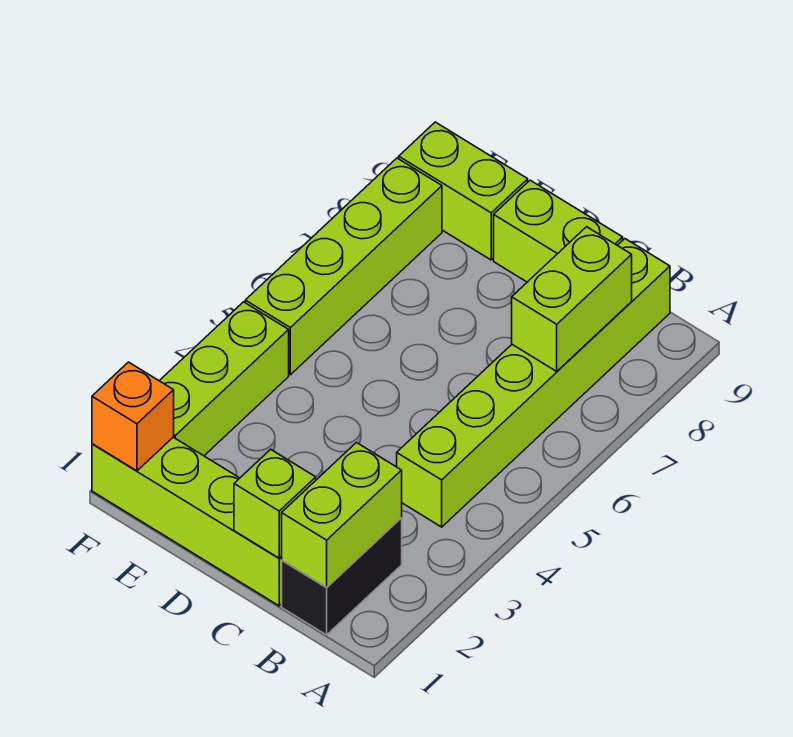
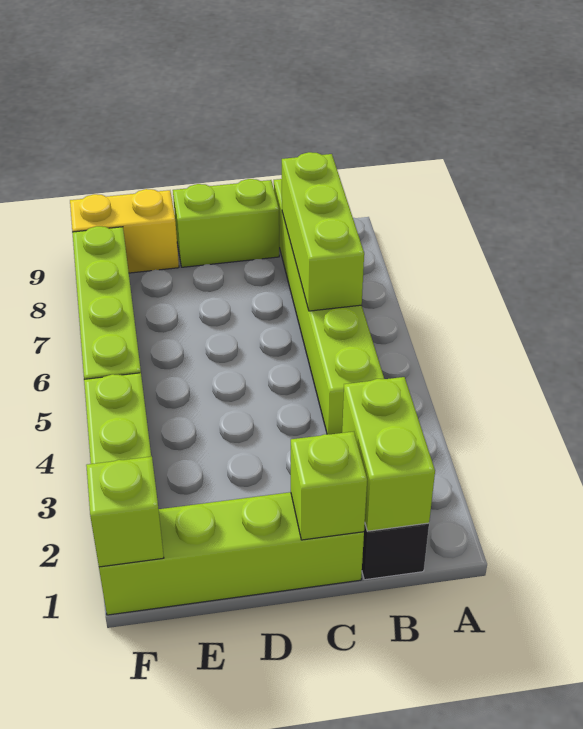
lime brick B7:B8 level 2 -> lime brick B6:B8 level 2
lime brick E9:F9 level 1 -> yellow brick E9:F9 level 1
orange brick F1 level 2 -> lime brick F1 level 2

